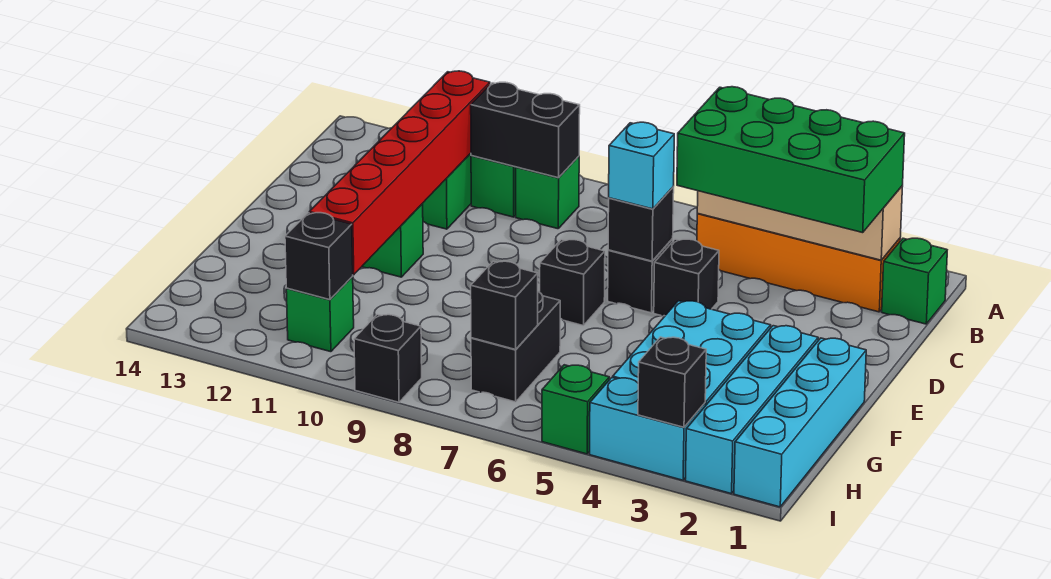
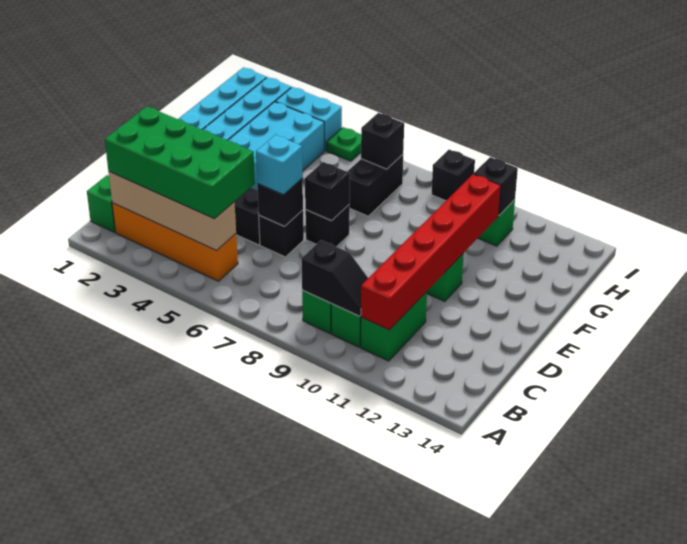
black brick B9:B10 level 2 -> black slope B9:B10 level 2 top 9
black brick I3 level 2 -> black brick E7 level 2
green brick I5 level 1 -> green plate I5 level 1

